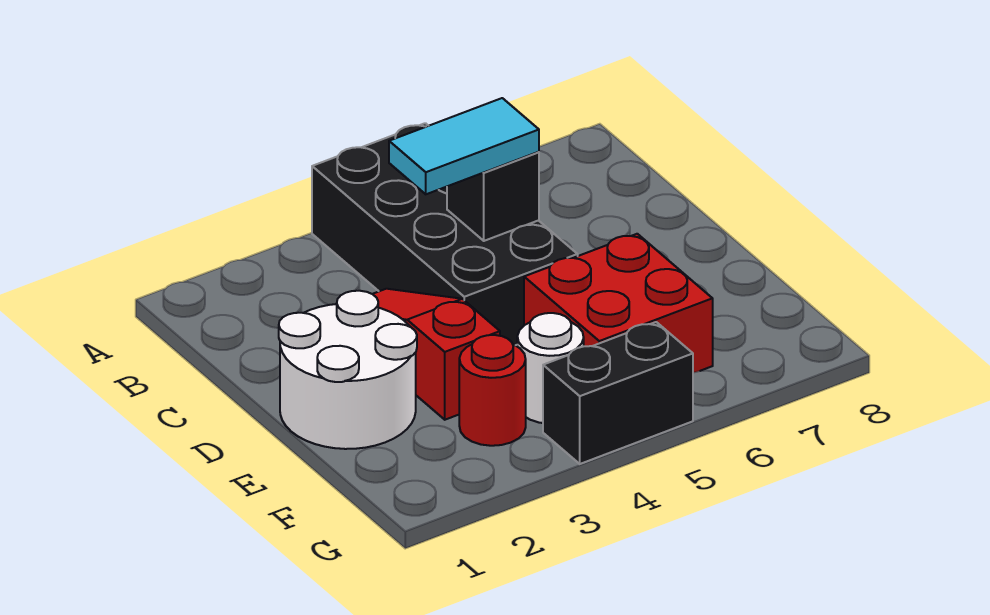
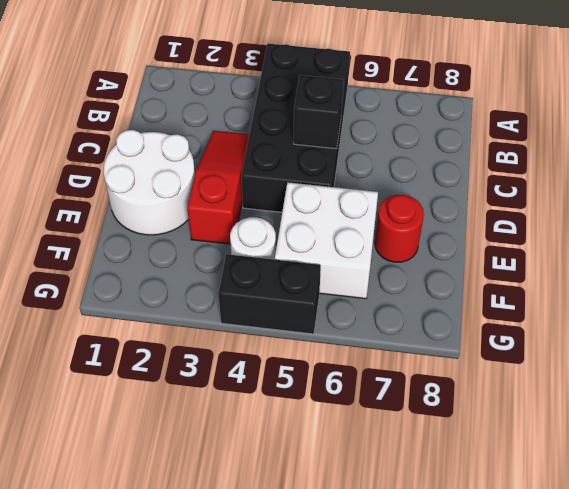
cyan tile C4:C5 level 3 -> none
red brick E5:F6 level 1 -> white brick E5:F6 level 1
red round brick F3 level 1 -> red round brick E7 level 1

